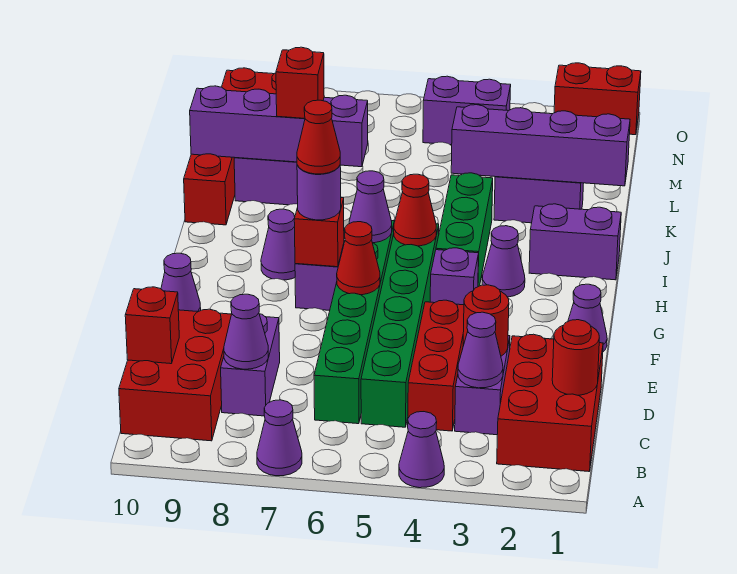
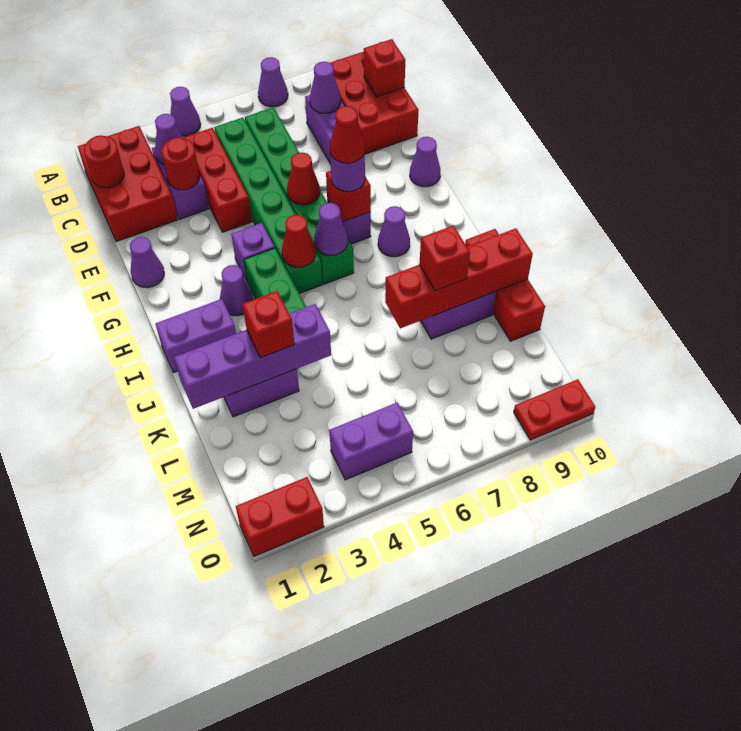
none -> red brick K3 level 3
purple brick K7:K10 level 2 -> red brick K7:K10 level 2

